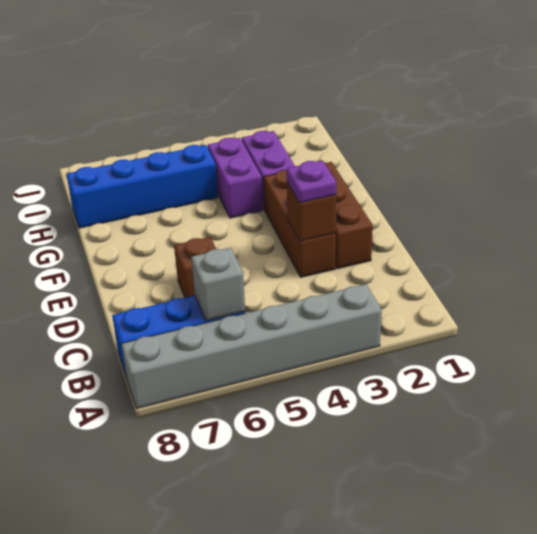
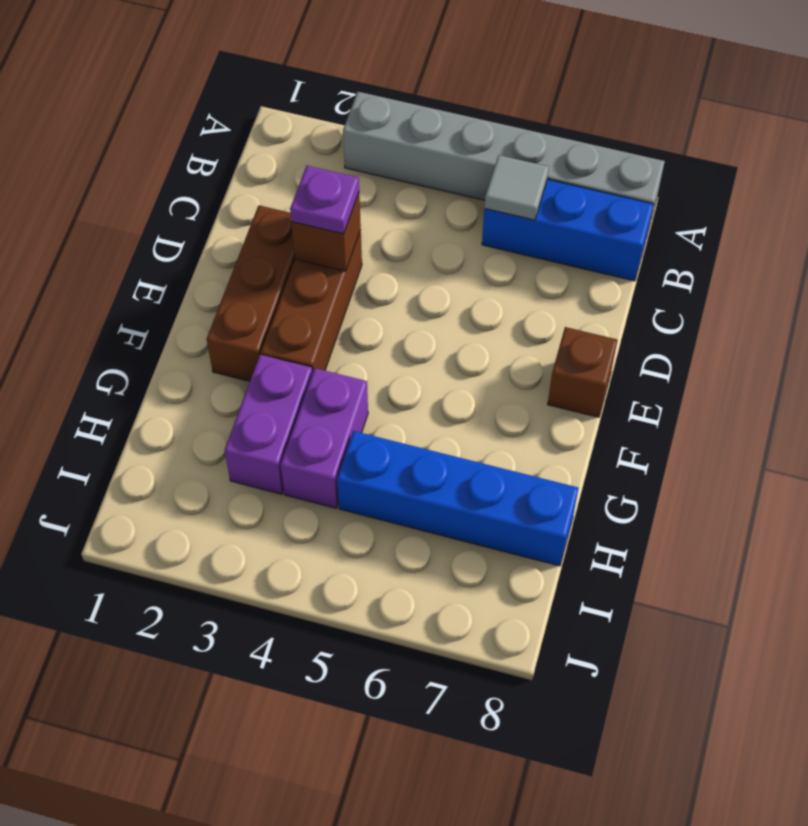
grey brick B6 level 2 -> grey tile B6 level 2
brown brick D6 level 1 -> brown brick E8 level 1

